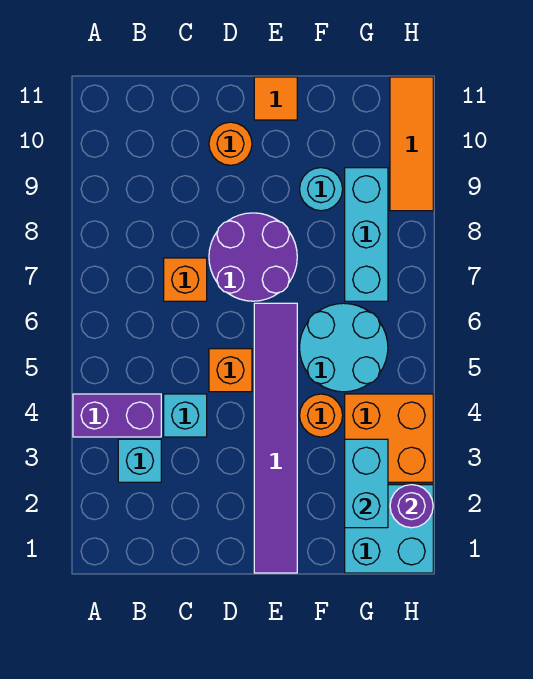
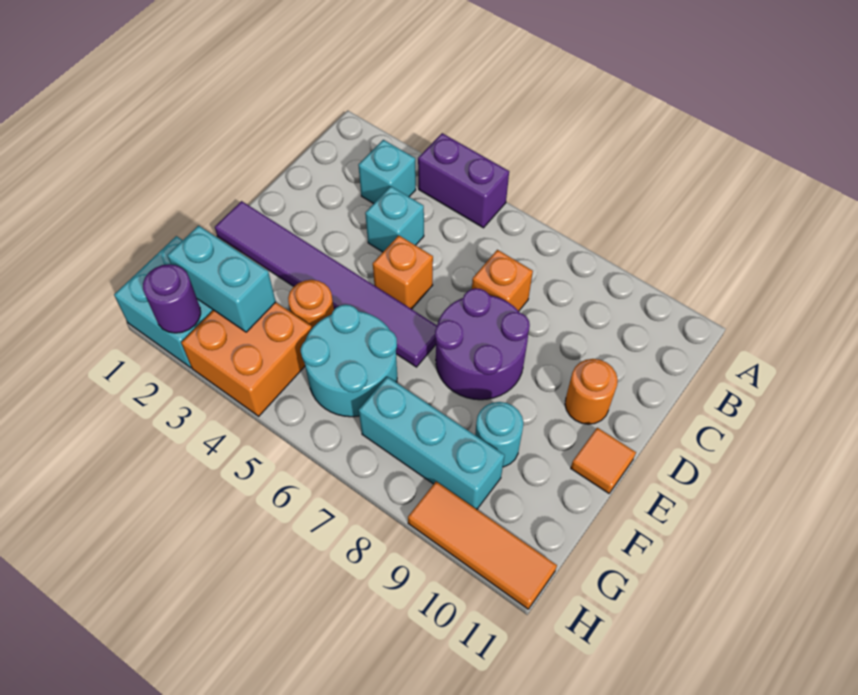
purple brick A4:B4 level 1 -> purple brick A4:A5 level 1

